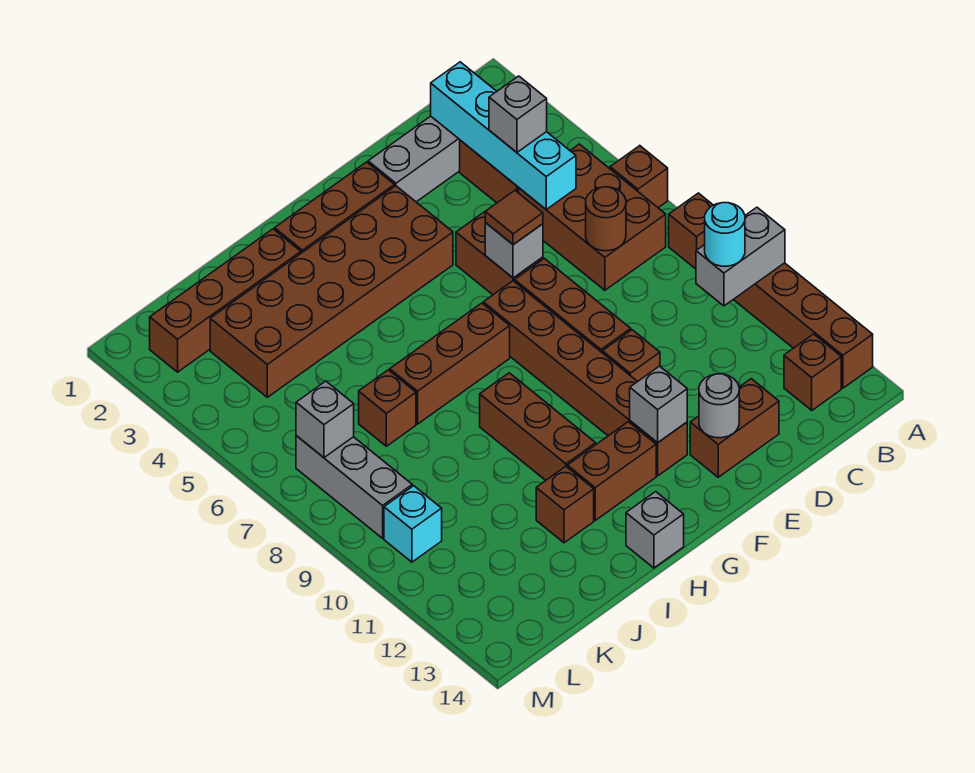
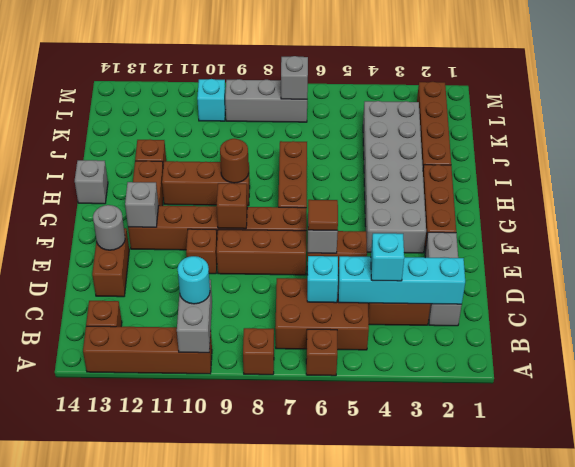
grey brick C4 level 3 -> cyan brick C4 level 3
none -> cyan brick C6 level 2
brown round brick C7 level 2 -> brown round brick H9 level 2
brown brick F3:K4 level 1 -> grey brick F3:K4 level 1
brown brick J7 level 1 -> brown brick F9 level 2

